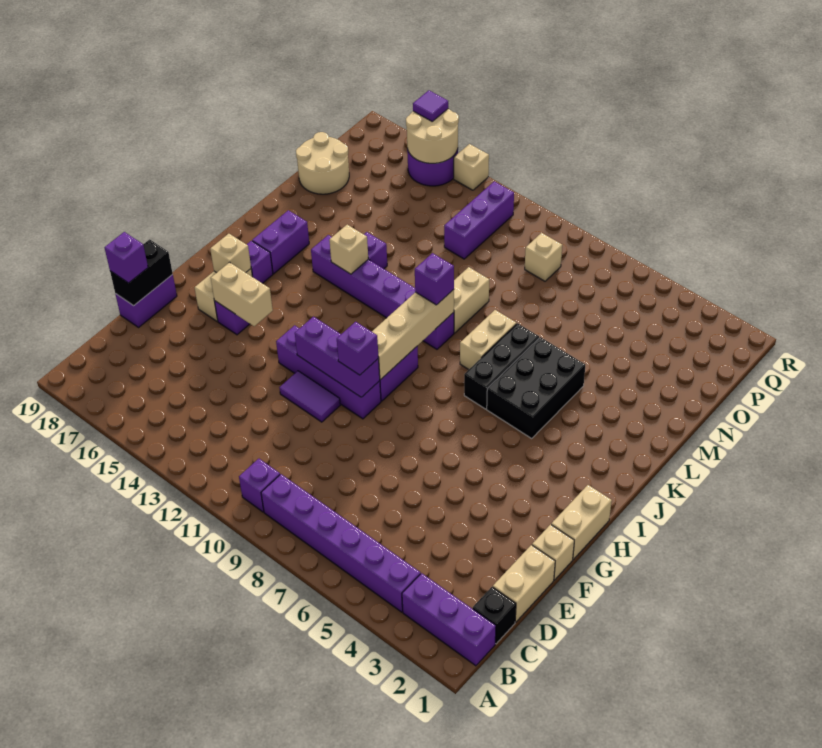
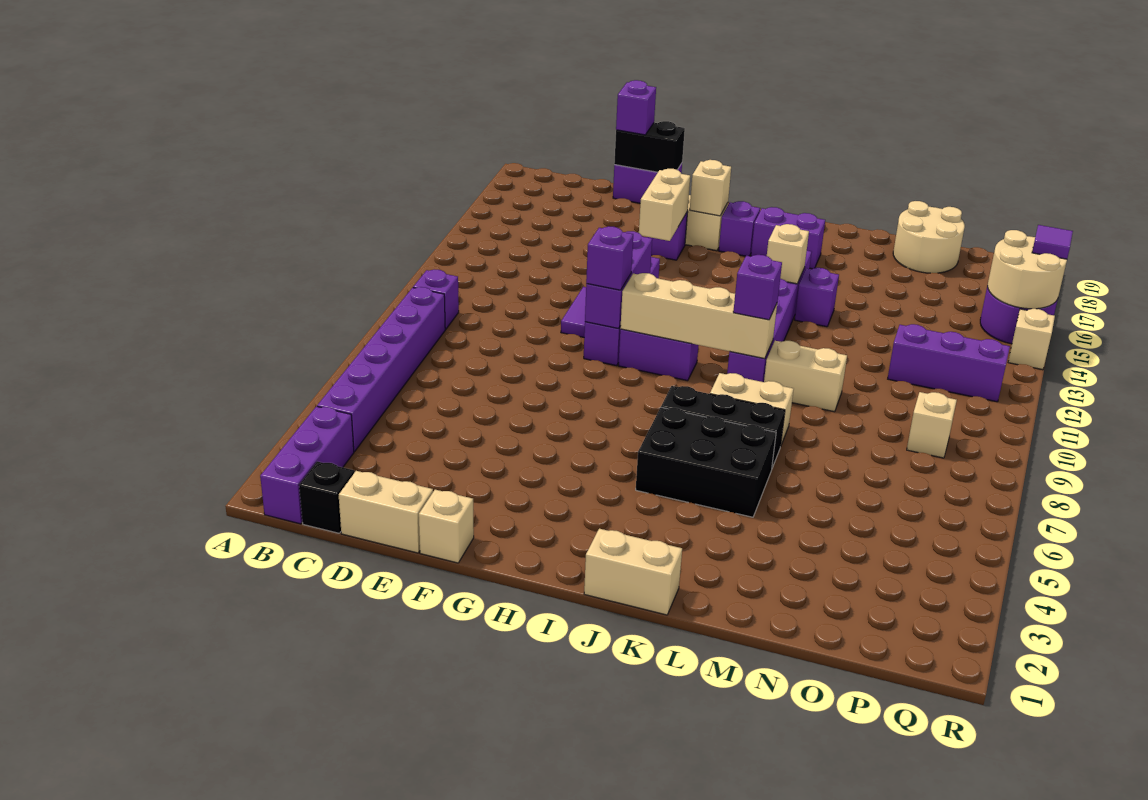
tan brick G1:H1 level 1 -> tan brick J1:K1 level 1

